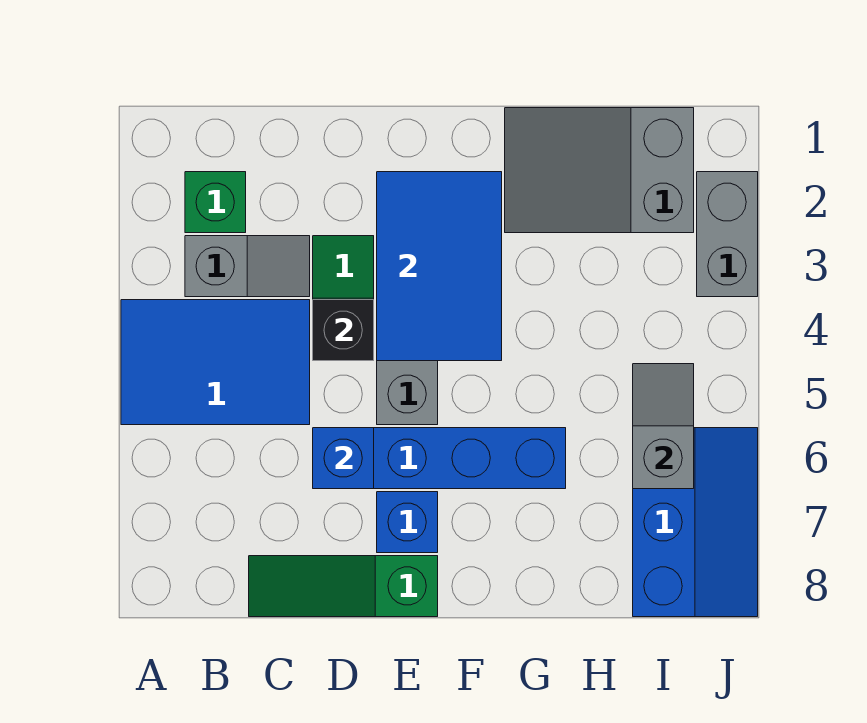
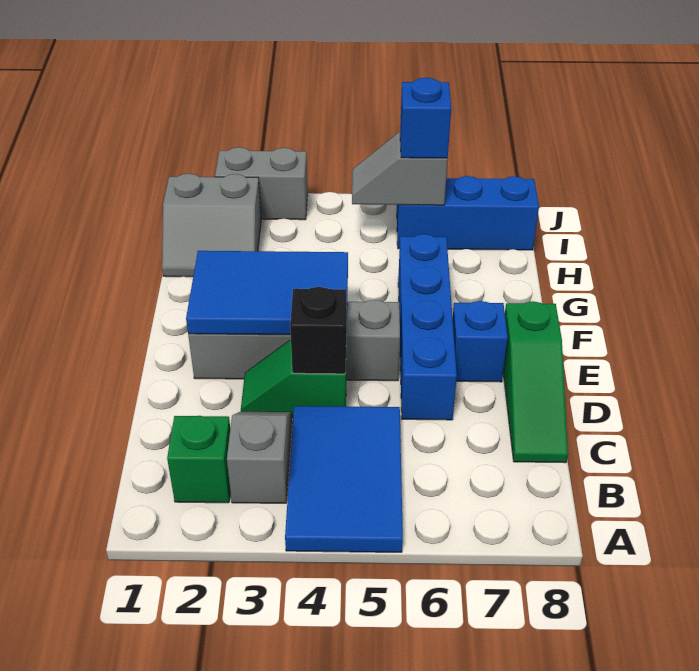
blue brick D6 level 2 -> blue brick I6 level 3
grey slope G1:I2 level 1 top I -> grey slope H1:I2 level 1 top I

